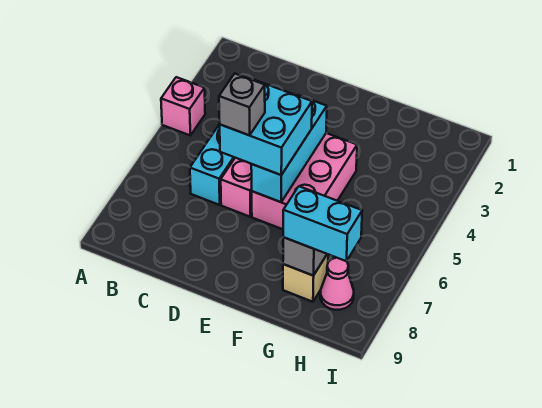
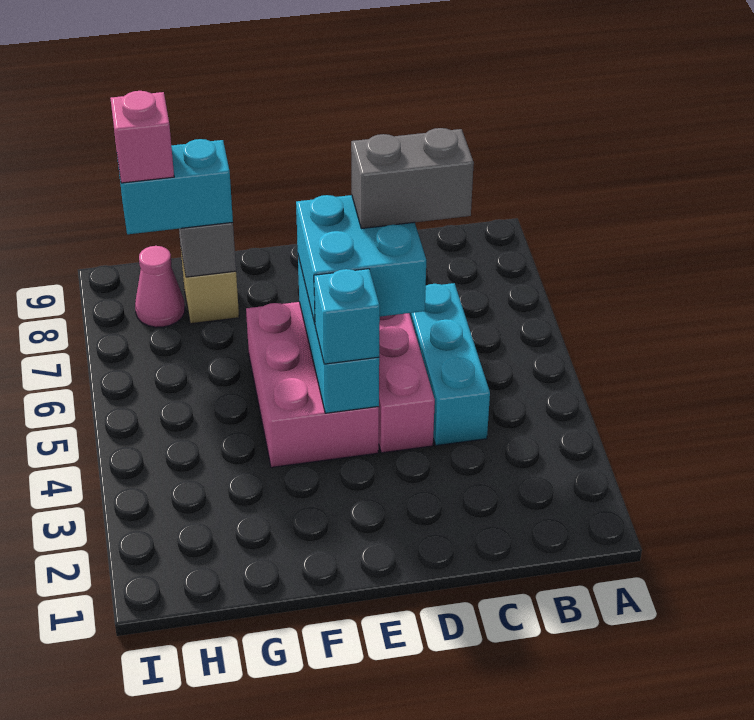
pink brick A4 level 1 -> pink brick H8 level 4
grey brick D6 level 4 -> grey brick C6:D6 level 4
none -> cyan brick E4 level 3

